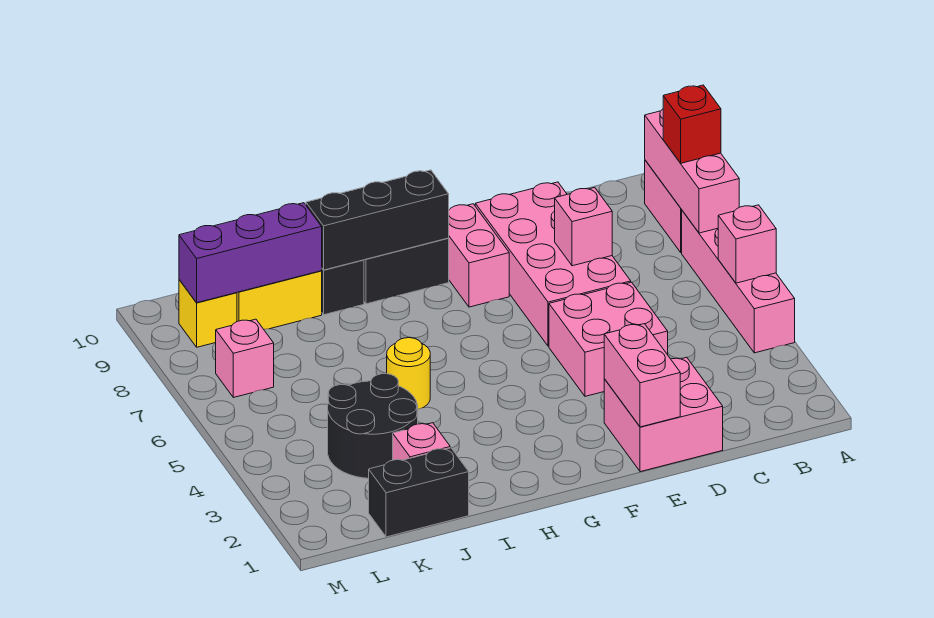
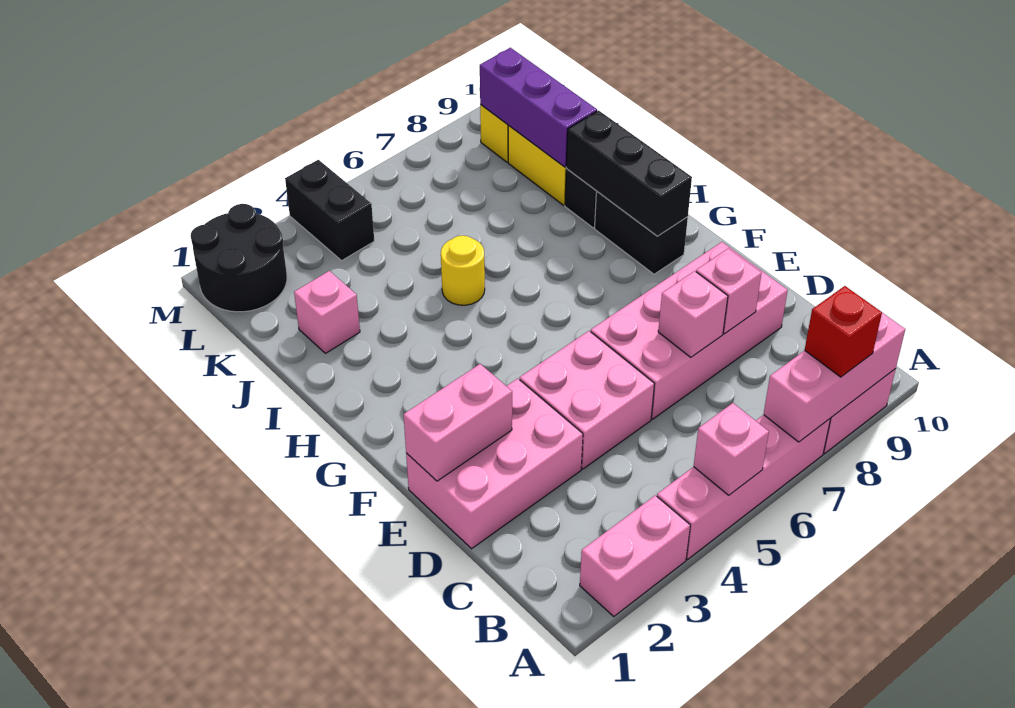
pink brick D1:E2 level 1 -> pink brick D1:E3 level 1
pink brick F8:F9 level 1 -> pink brick A2:A3 level 1
black brick J1:K1 level 1 -> black brick L4:M4 level 1
black round brick J3:K4 level 1 -> black round brick L1:M2 level 1
pink brick L7 level 1 -> pink brick D8 level 2

